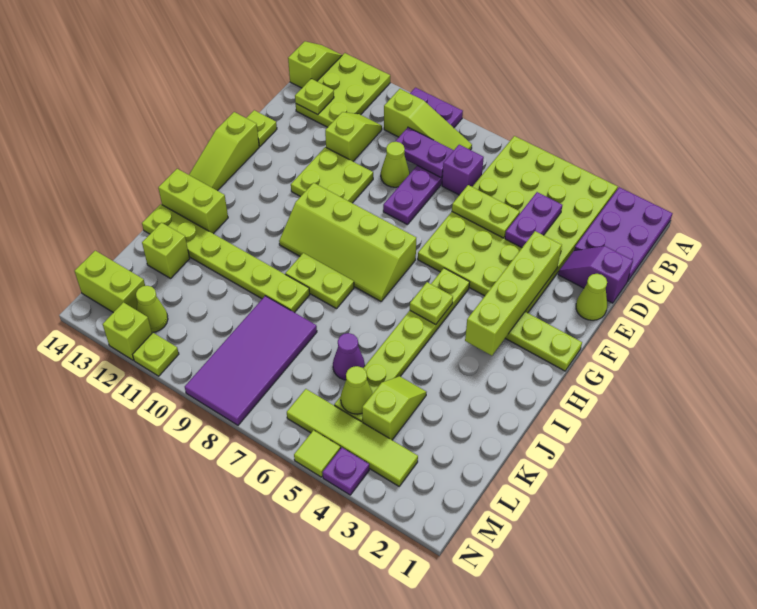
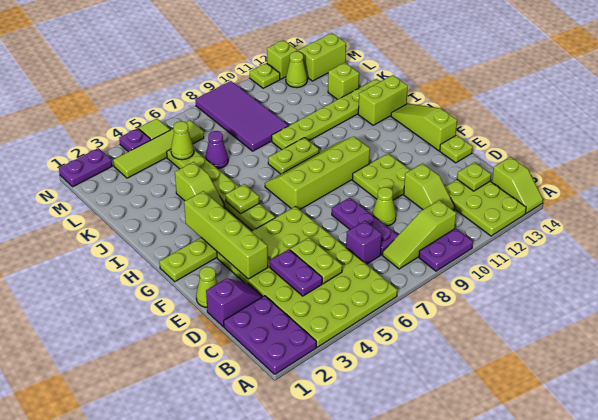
purple plate C8:C9 level 2 -> purple plate N1:N2 level 1
lime plate D5:D6 level 2 -> lime plate C5:D5 level 2
lime slope K4:L4 level 1 top L -> lime slope I4:J4 level 1 top J

